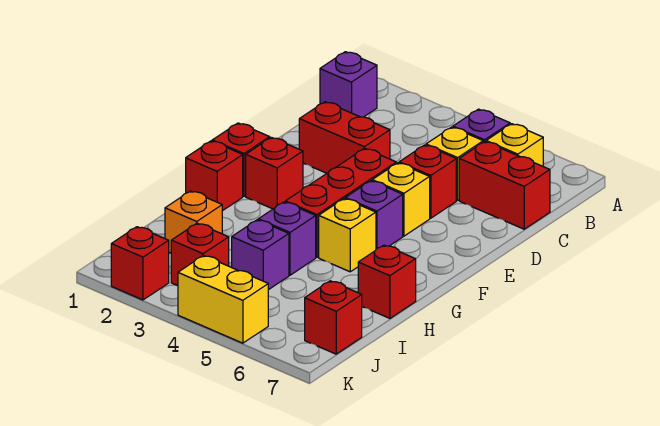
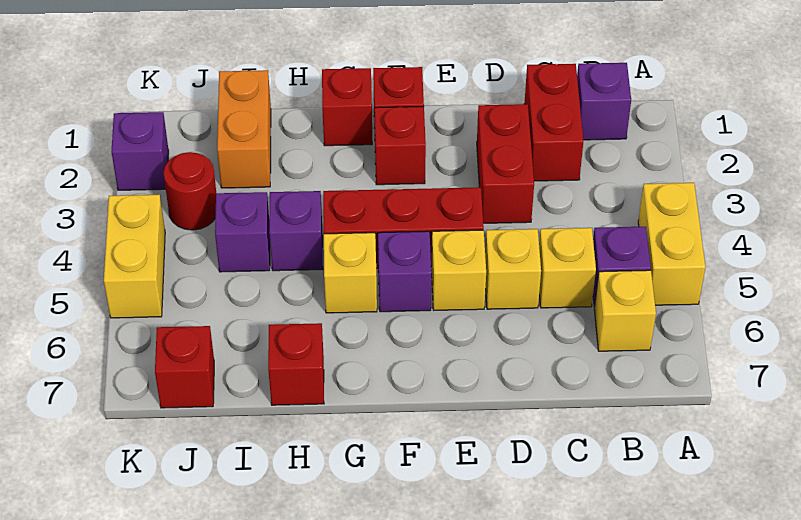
none -> yellow brick A4:A5 level 1
red brick C6:C7 level 1 -> red brick C1:C2 level 1
red brick D5 level 1 -> yellow brick D5 level 1
orange brick I2 level 1 -> orange brick I1:I2 level 1
red brick J3 level 1 -> red round brick J3 level 1
red brick K2 level 1 -> purple brick K2 level 1

